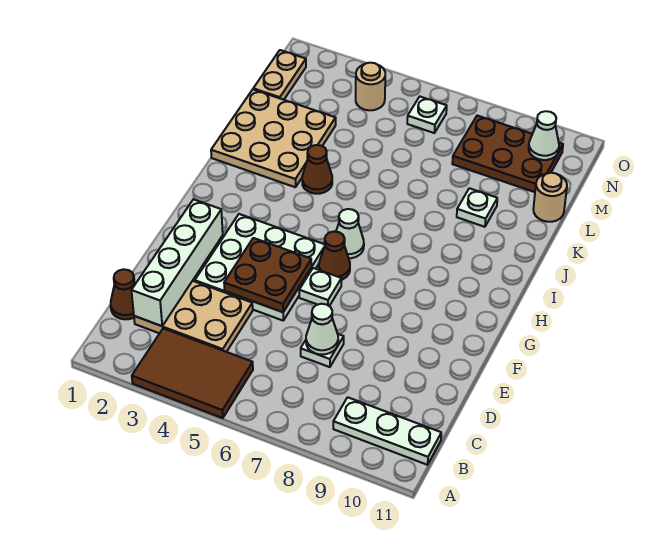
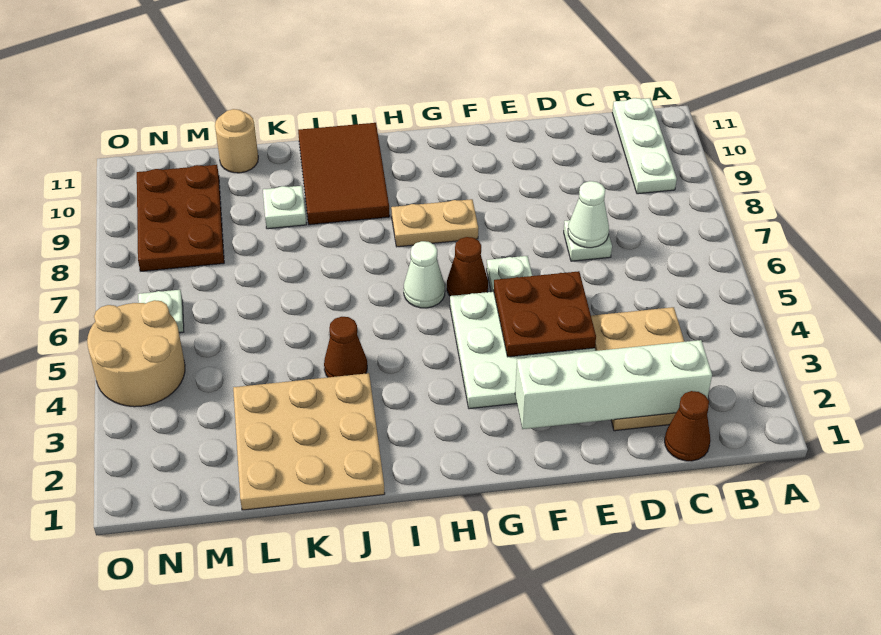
brown tile A3:B5 level 1 -> brown tile I9:J11 level 1
tan plate M1:N1 level 1 -> tan plate G8:H8 level 1
tan round brick N4 level 1 -> tan round brick N4:O5 level 1
white cone N10 level 2 -> none

